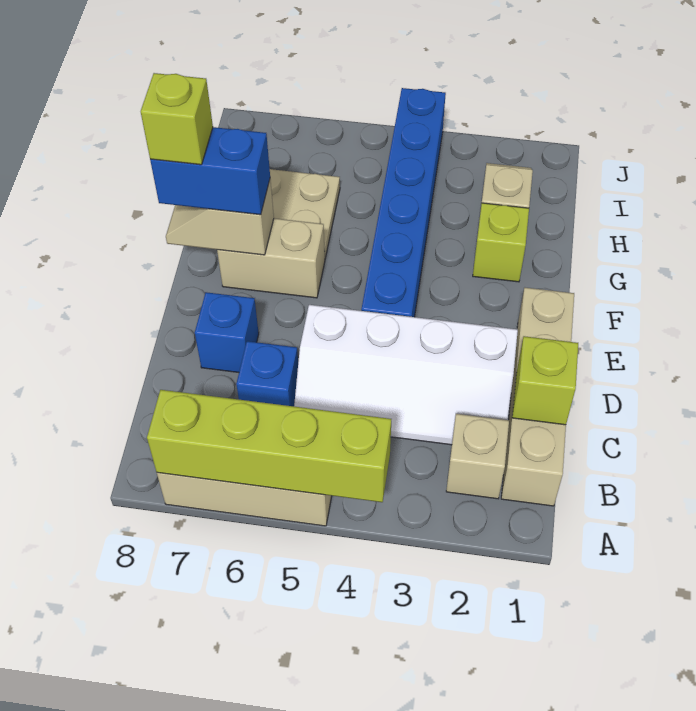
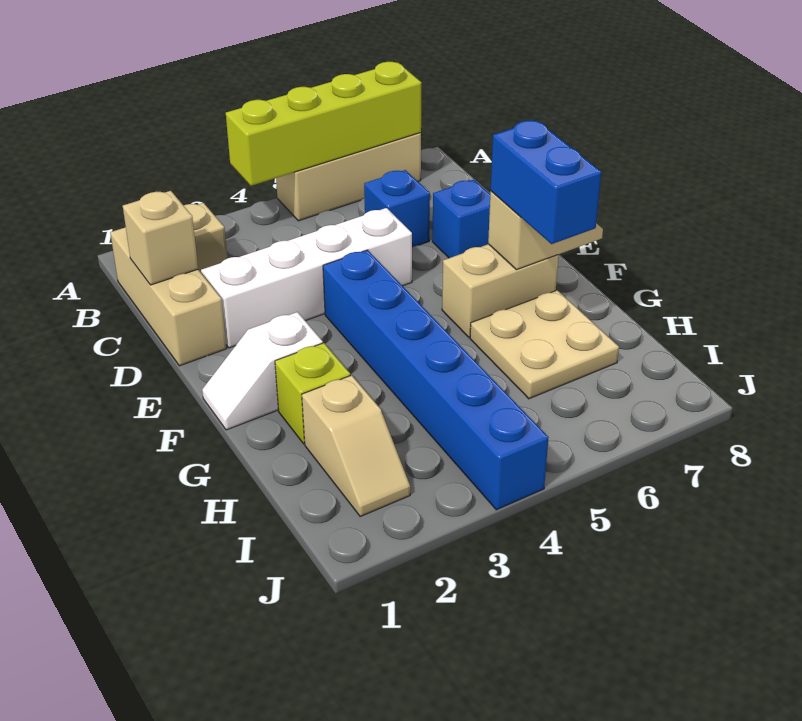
tan brick B1:E1 level 1 -> tan brick B1:D1 level 1
lime brick C1 level 2 -> tan brick C1 level 2
none -> white slope F1:F2 level 1 top 2
blue brick F7:F8 level 3 -> blue brick F7:G7 level 3
lime brick F8 level 4 -> none

